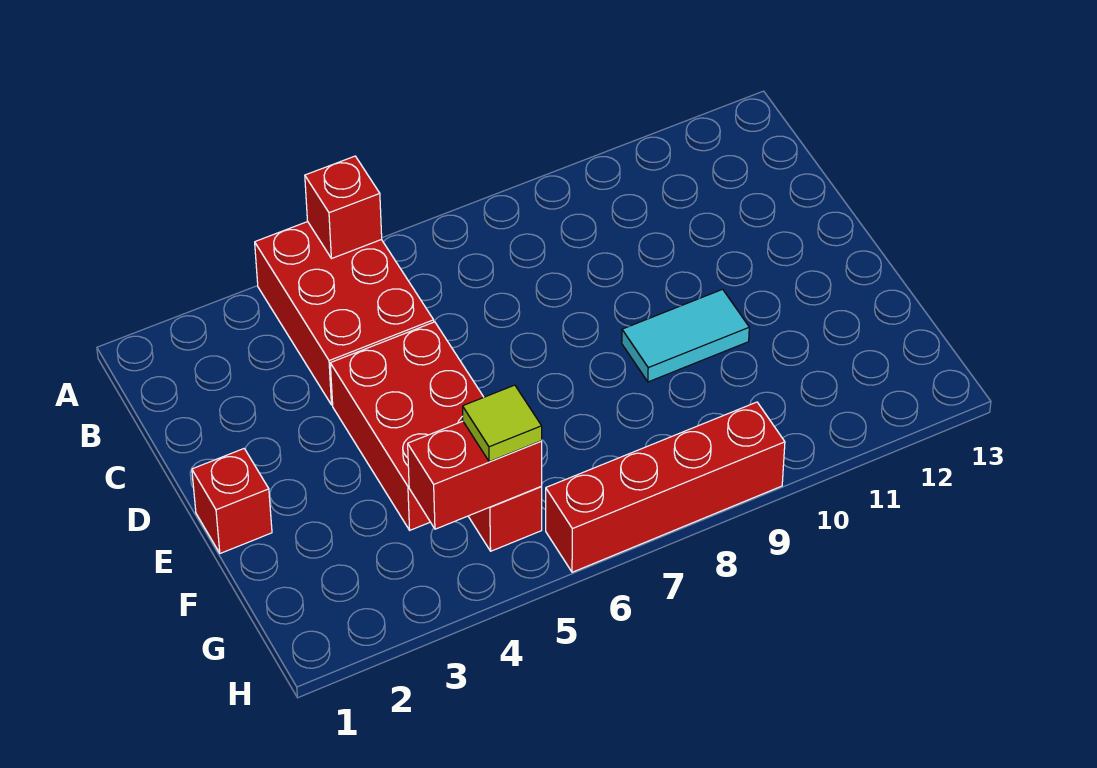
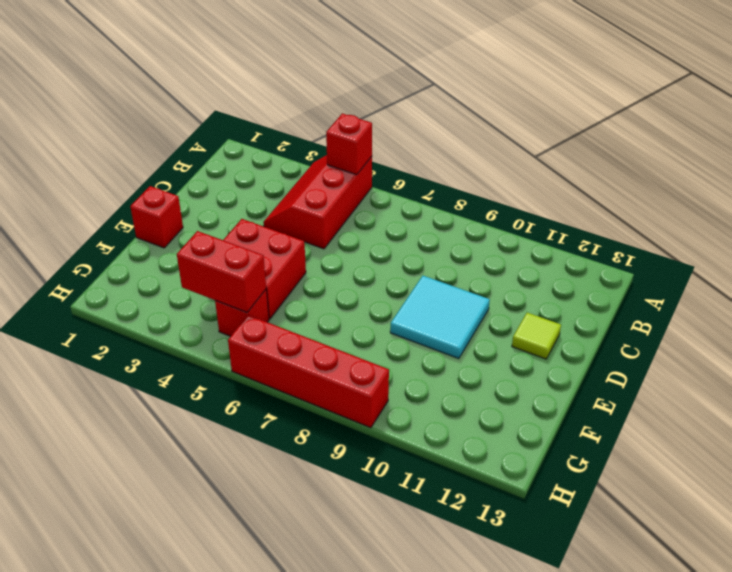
red brick A4:C5 level 1 -> red slope A4:C5 level 1 top 5
red brick D4:F5 level 1 -> red brick E4:F5 level 1
cyan tile E9:E10 level 1 -> cyan tile D9:E10 level 1
lime tile G5 level 3 -> lime tile D12 level 1

